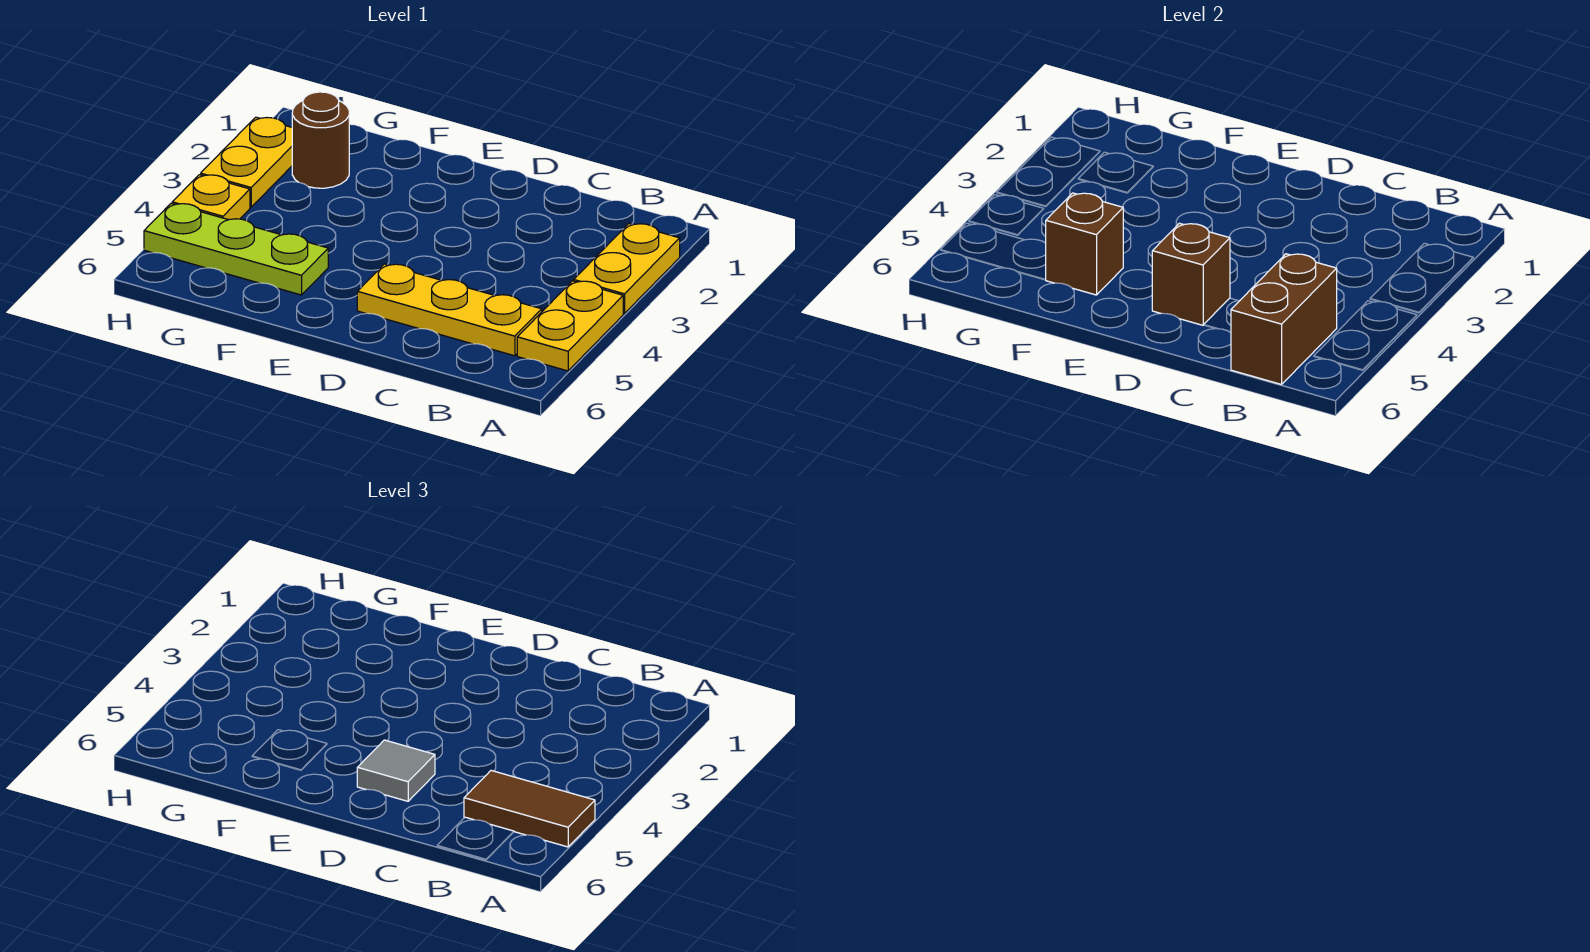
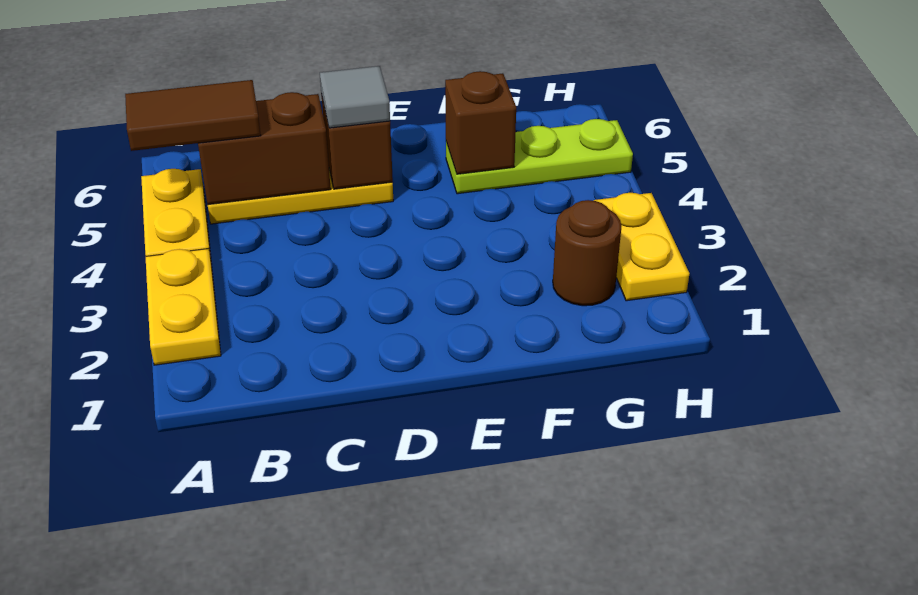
brown brick B5:B6 level 2 -> brown brick B5:C5 level 2
yellow plate H4 level 1 -> none

